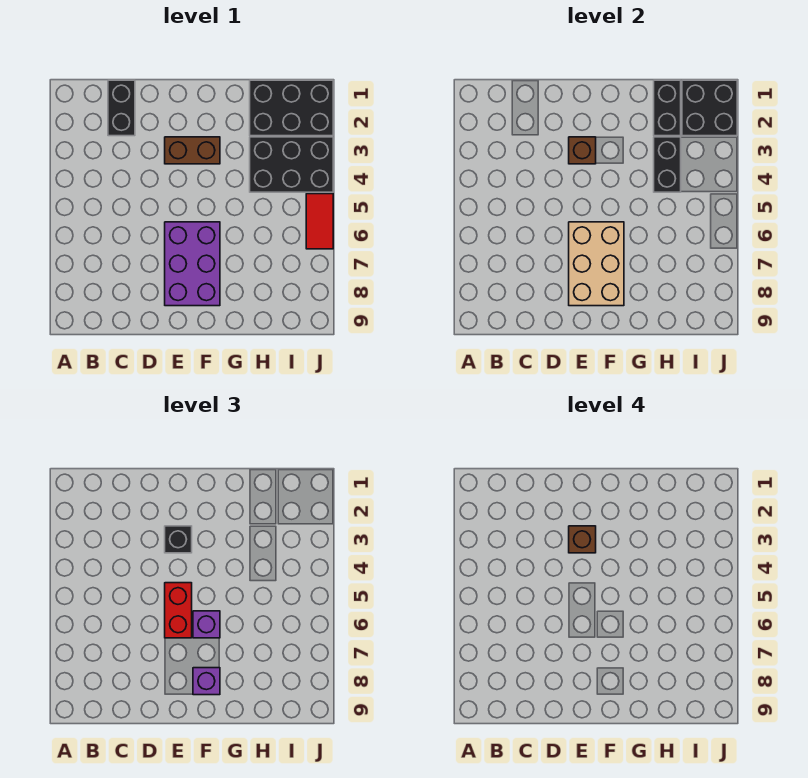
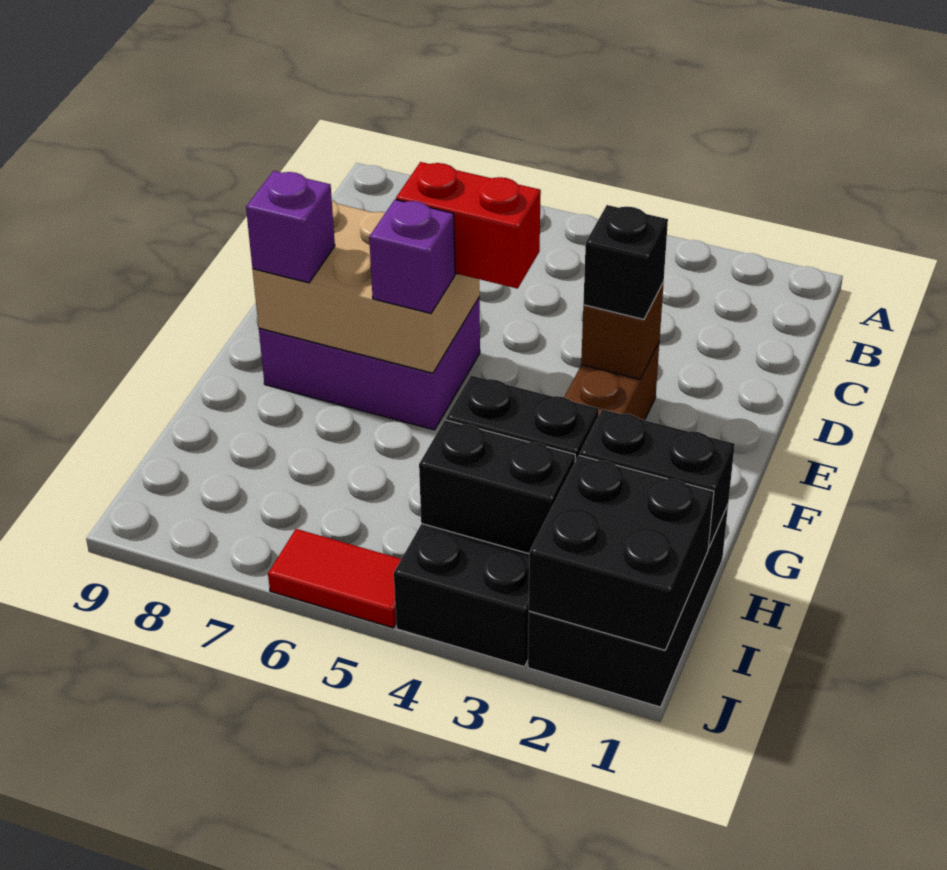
black brick C1:C2 level 1 -> black brick I3:I4 level 2
brown brick E3 level 4 -> none

